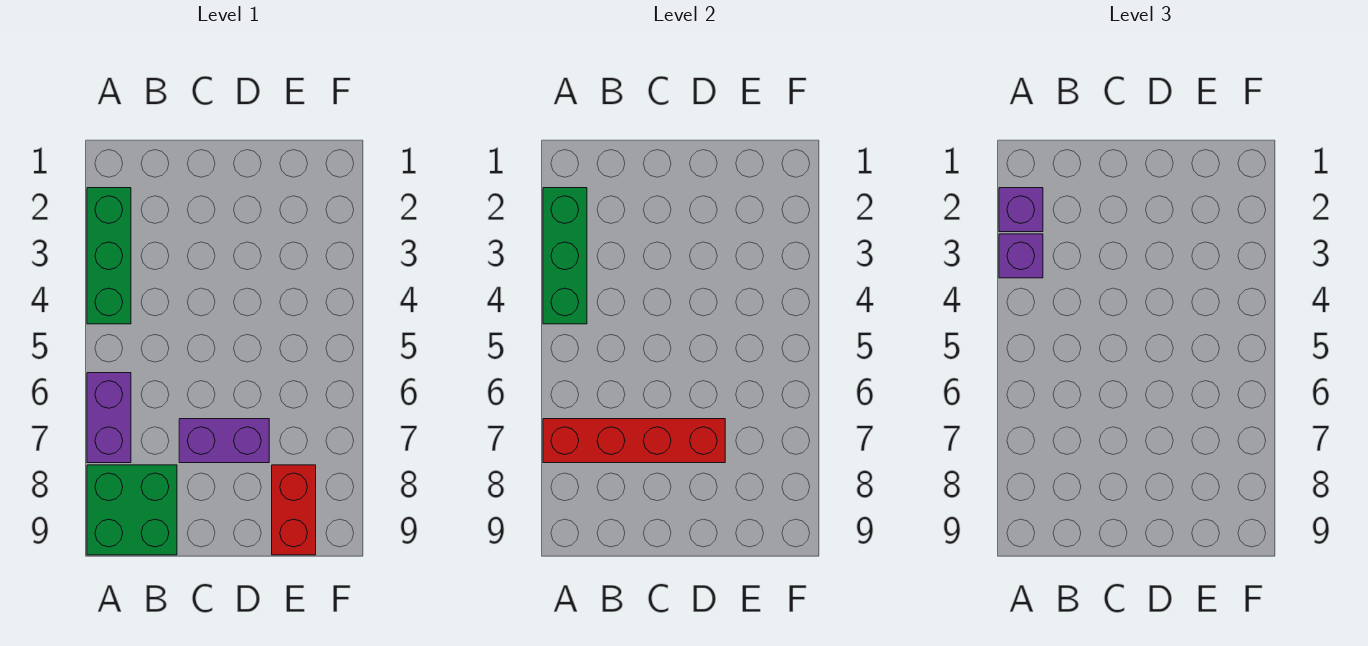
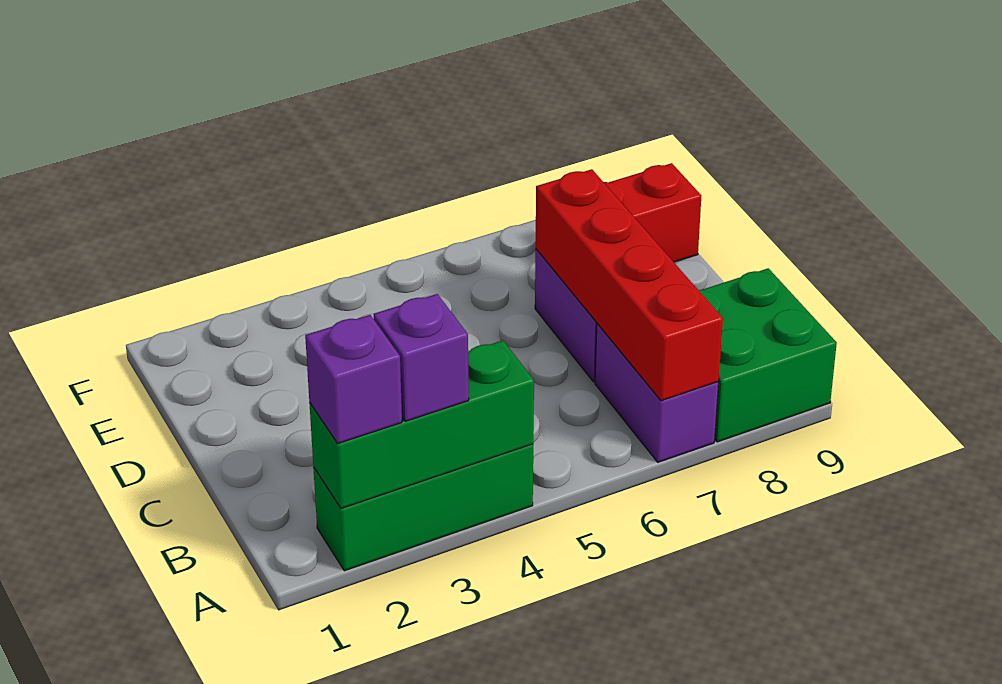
purple brick A6:A7 level 1 -> purple brick A7:B7 level 1

